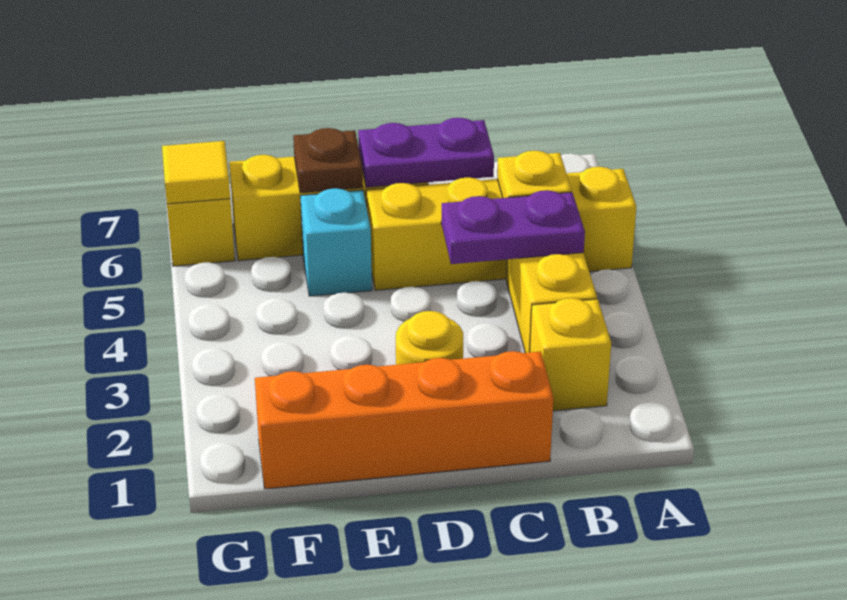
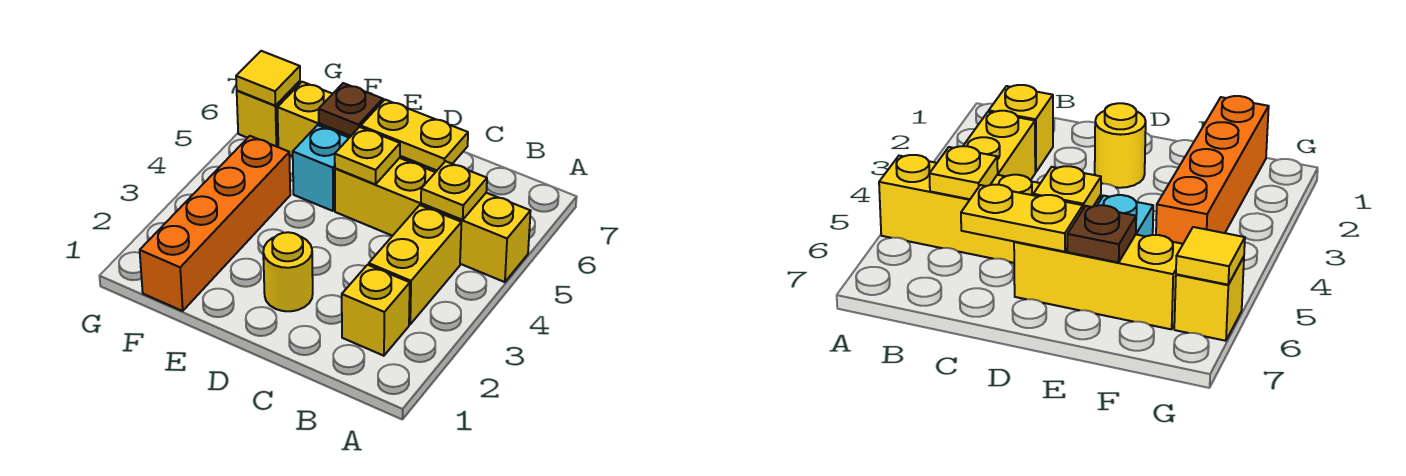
purple plate B4:C4 level 2 -> none
orange brick C1:F1 level 1 -> orange brick F1:F4 level 1
purple plate C6:D6 level 2 -> yellow plate C6:D6 level 2
none -> yellow plate D5 level 2

